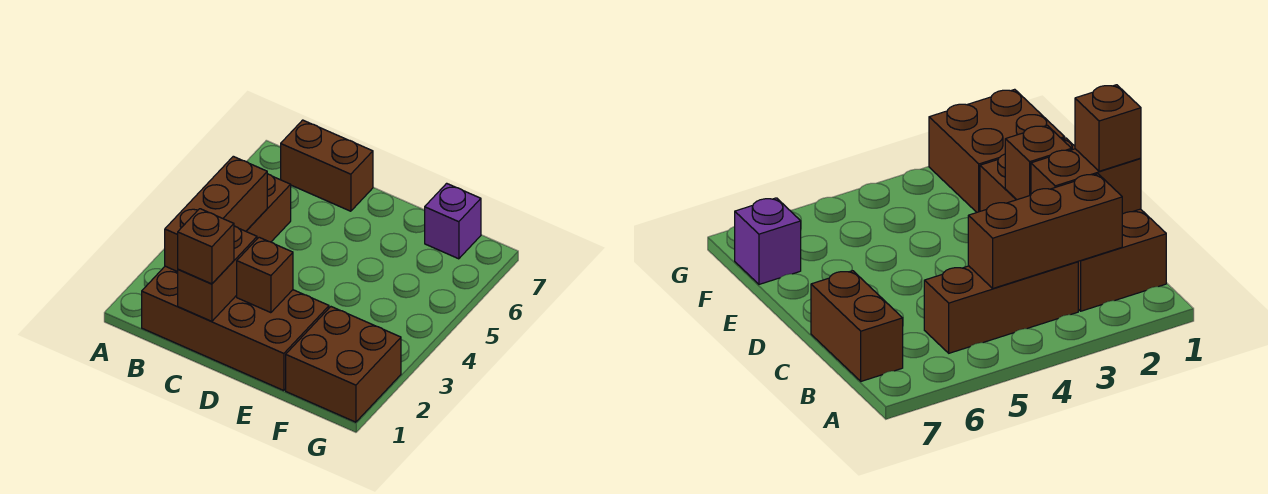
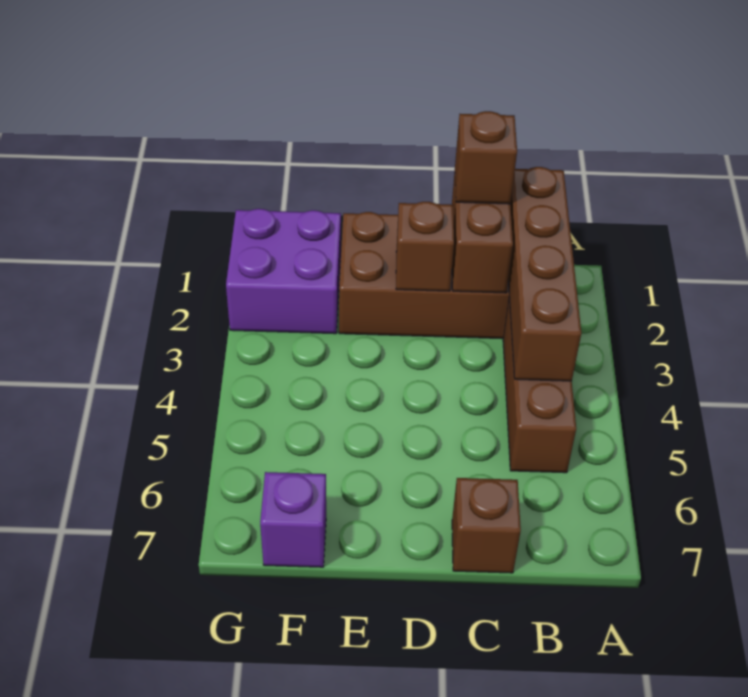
brown brick B2:B4 level 2 -> brown brick B1:B4 level 2
brown brick B7:C7 level 1 -> brown brick C7 level 1
brown brick F1:G2 level 1 -> purple brick F1:G2 level 1

